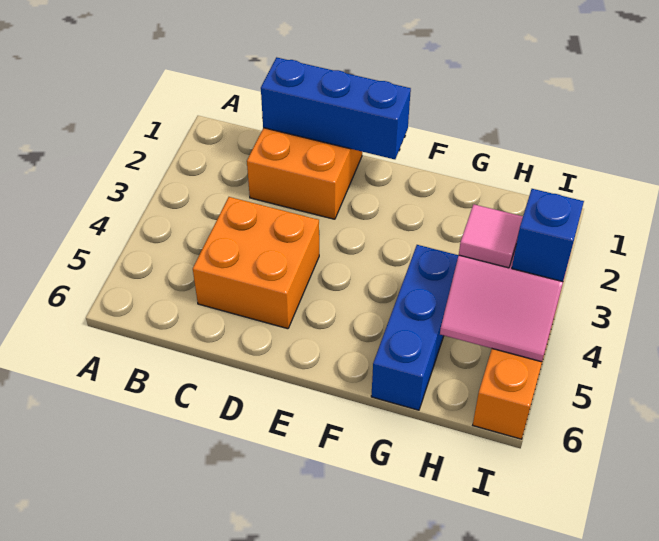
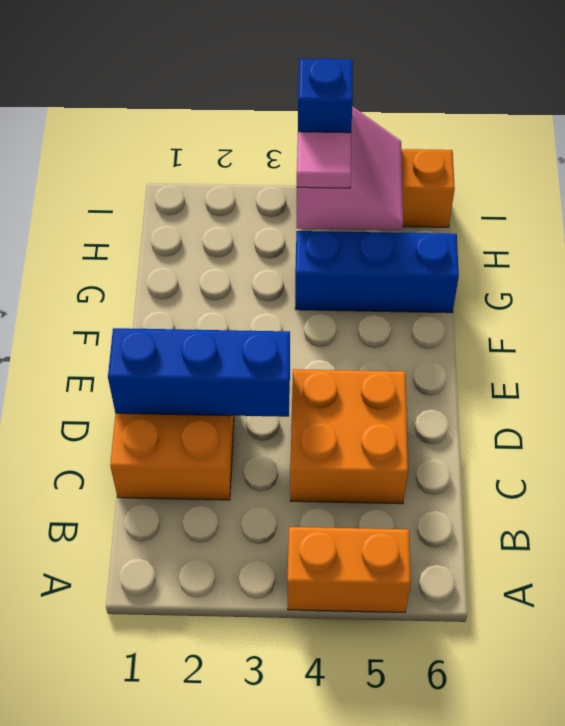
none -> orange brick A4:A5 level 1
blue brick C1:E1 level 2 -> blue brick D1:D3 level 2

